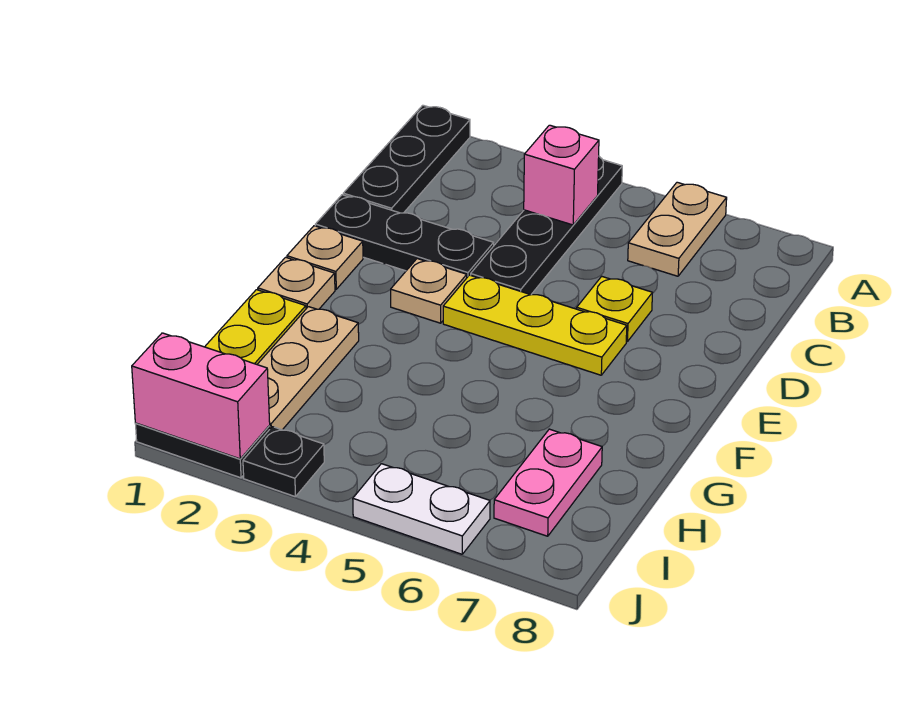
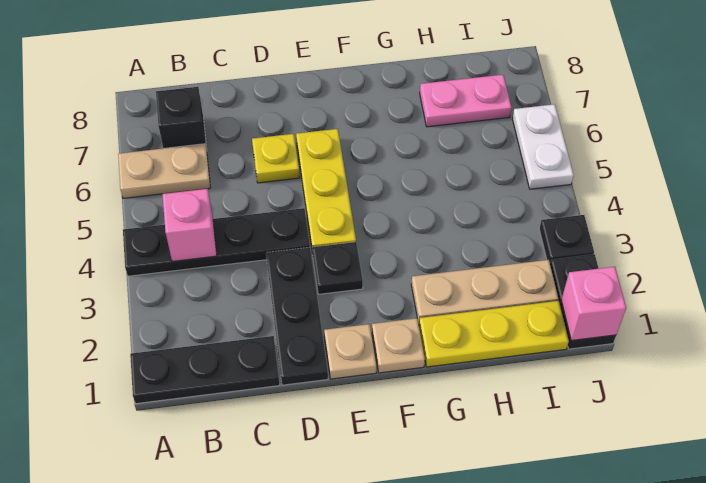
none -> black brick B7 level 1
tan plate E3 level 1 -> black plate E3 level 1
pink brick J1:J2 level 2 -> pink brick J1 level 2

